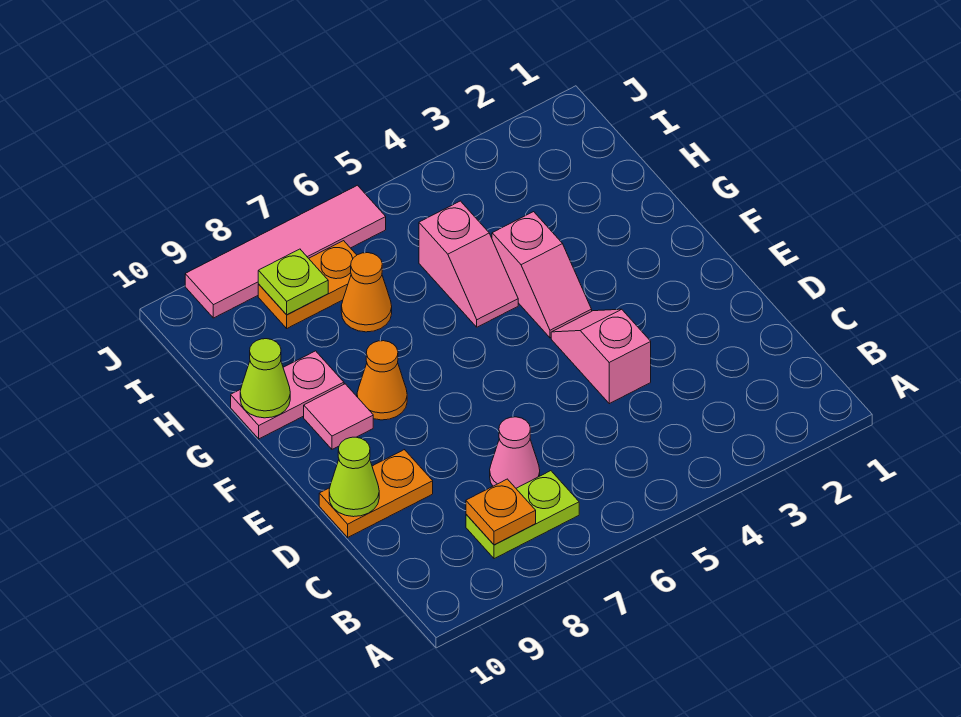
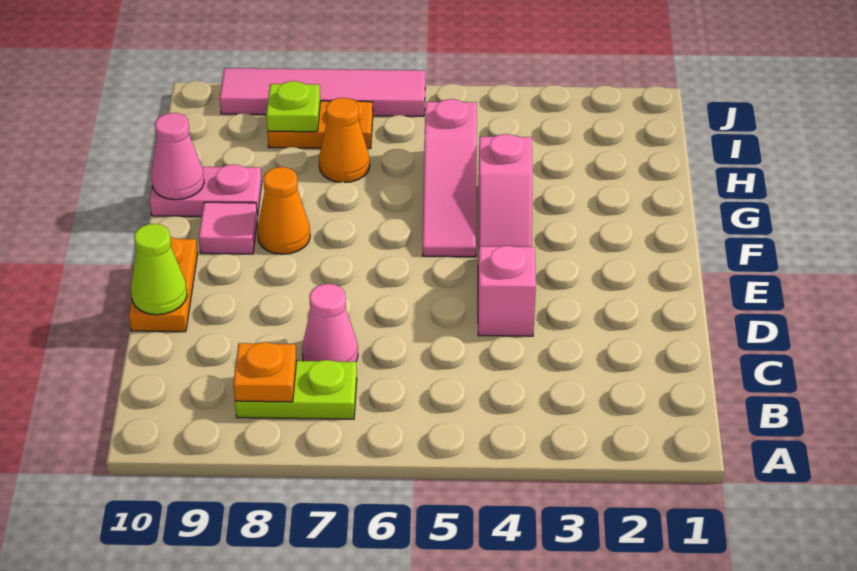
orange plate D9:D10 level 1 -> orange plate D10:E10 level 1
pink slope G5:H5 level 1 top H -> pink slope F5:H5 level 1 top H
lime cone G10 level 2 -> pink cone G10 level 2

